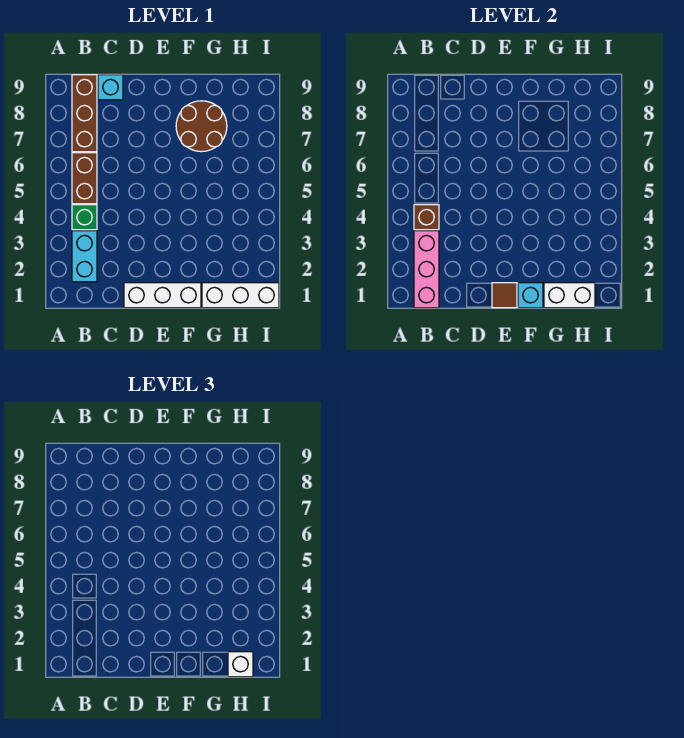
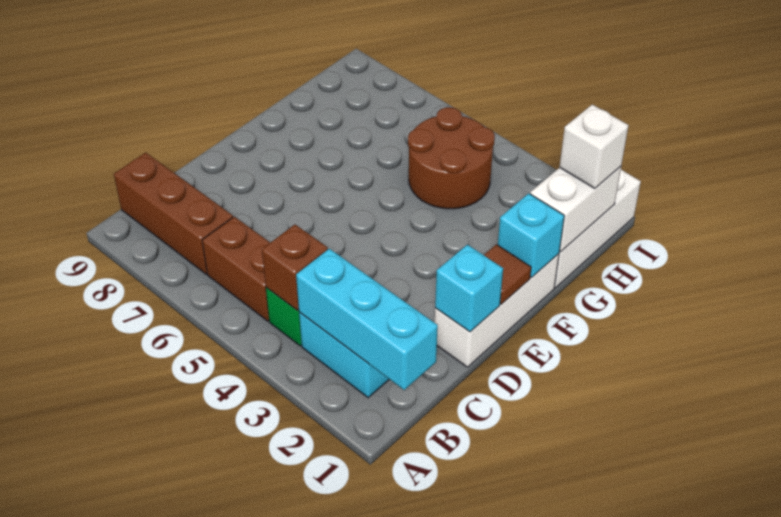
pink brick B1:B3 level 2 -> cyan brick B1:B3 level 2
cyan brick C9 level 1 -> cyan brick D1 level 2
brown round brick F7:G8 level 1 -> brown round brick G4:H5 level 1

